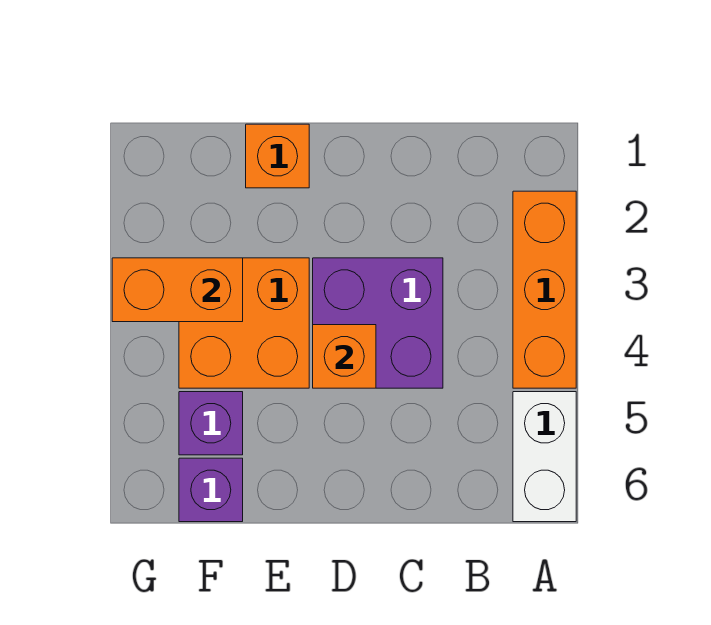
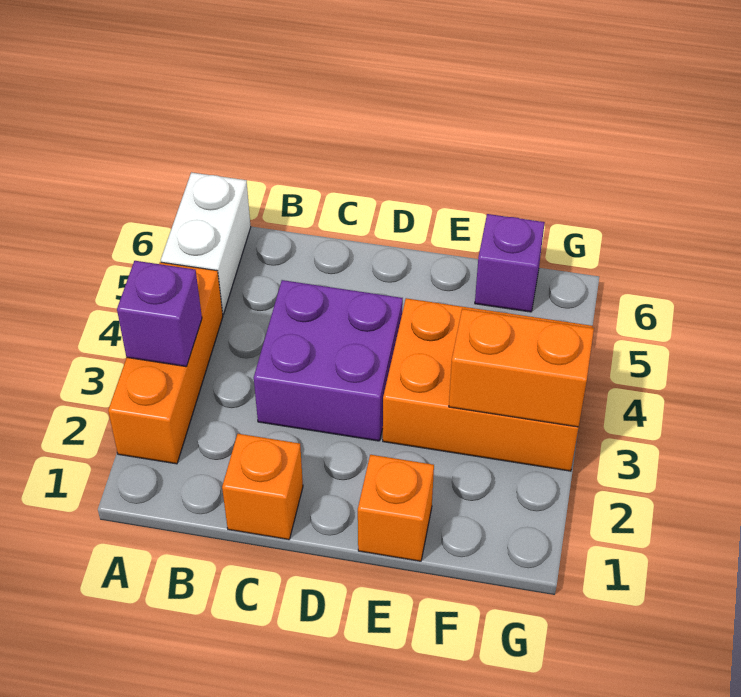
orange brick D4 level 2 -> orange brick C1 level 1
orange brick E3:F4 level 1 -> orange brick E3:G4 level 1
purple brick F5 level 1 -> purple brick A3 level 2

